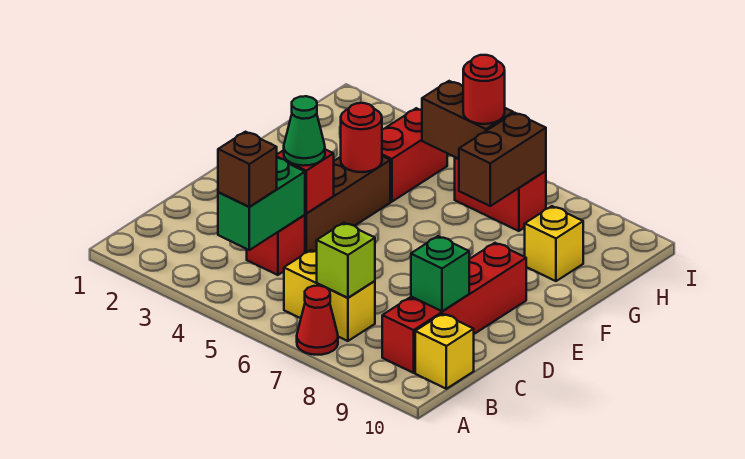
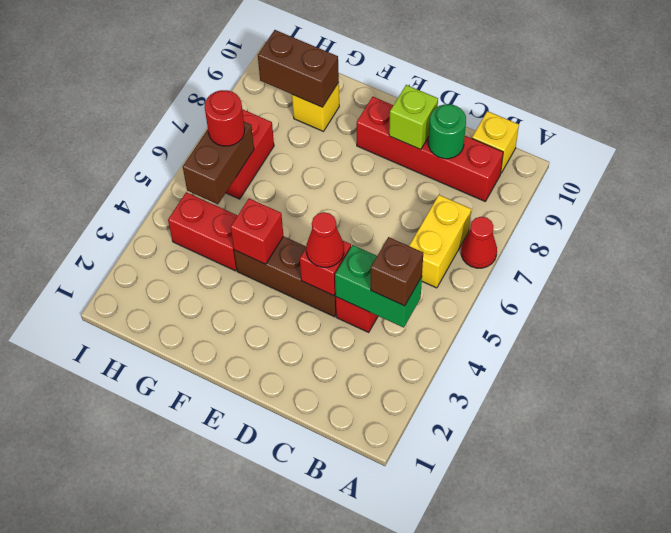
lime brick B7 level 2 -> lime brick D9 level 2
green brick C9 level 2 -> green round brick C9 level 2
green cone D4 level 3 -> red cone D4 level 3
red round brick F4 level 2 -> red brick F4 level 2
brown brick G7:H7 level 2 -> brown brick G9:H9 level 2

